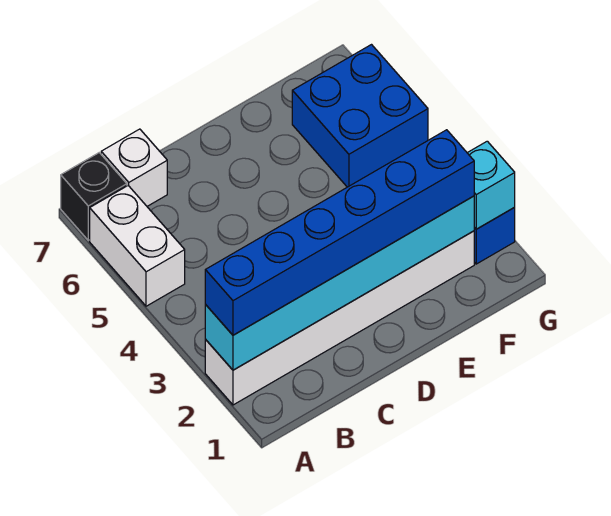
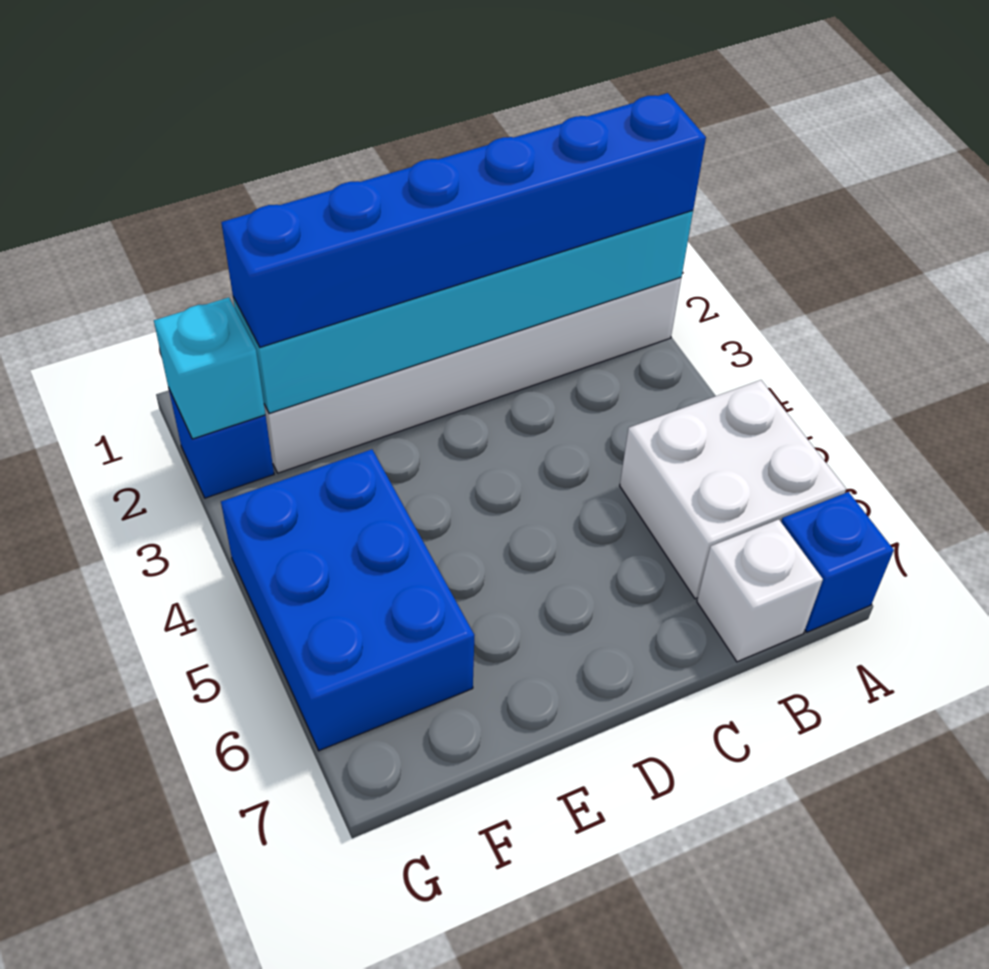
white brick A5:A6 level 1 -> white brick A5:B6 level 1
black brick A7 level 1 -> blue brick A7 level 1
blue brick F5:G6 level 1 -> blue brick F4:G6 level 1

